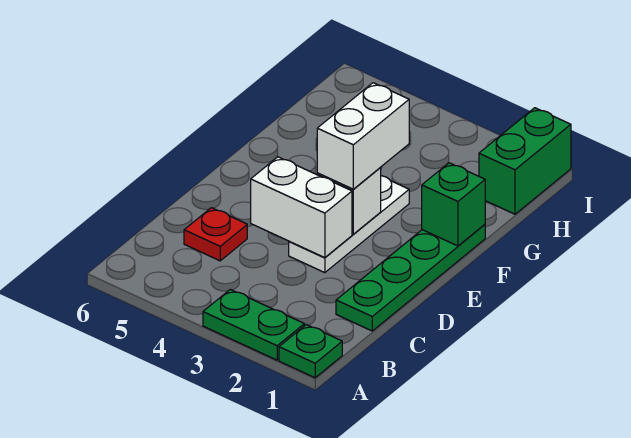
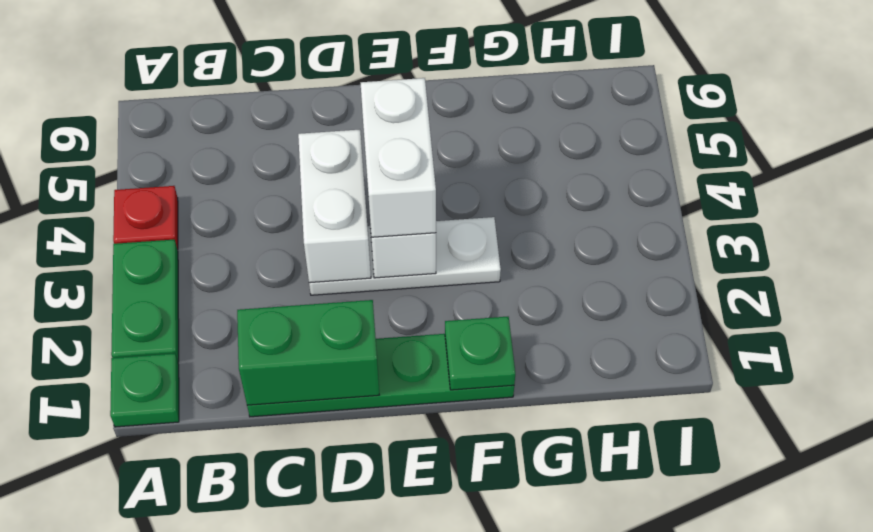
red plate C5 level 1 -> red plate A4 level 1
white brick E3:F3 level 3 -> white brick E3:E4 level 3
green brick F1 level 2 -> green plate F1 level 2
green brick H1:I1 level 1 -> green brick C1:D1 level 2

